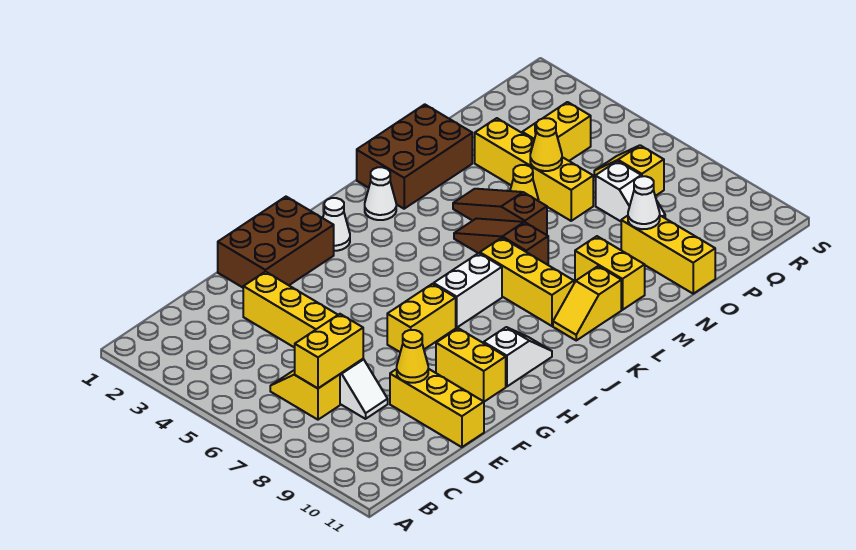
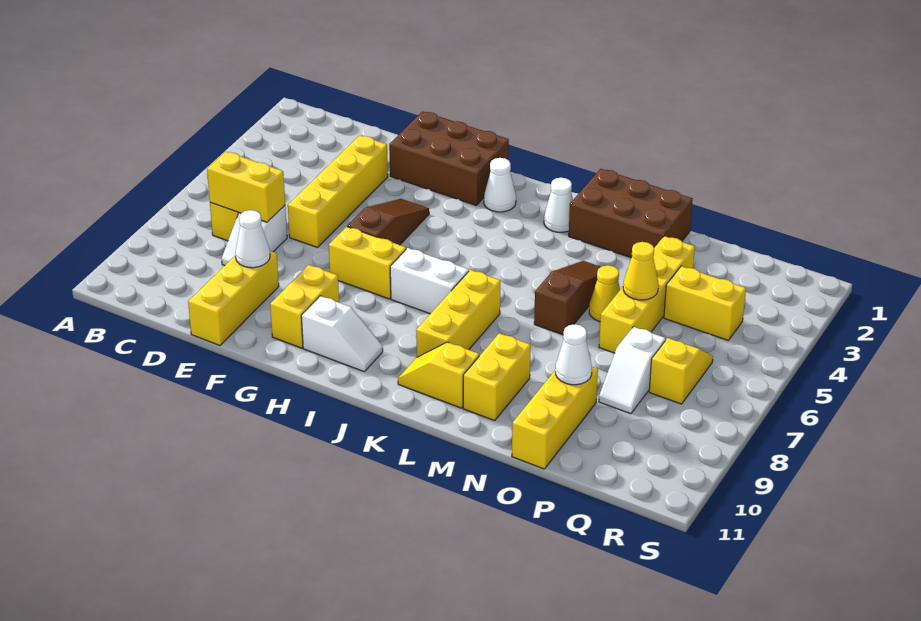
yellow cone E9 level 2 -> white cone E9 level 2
brown slope L5:L7 level 1 top 7 -> brown slope G4:G6 level 1 top 6

